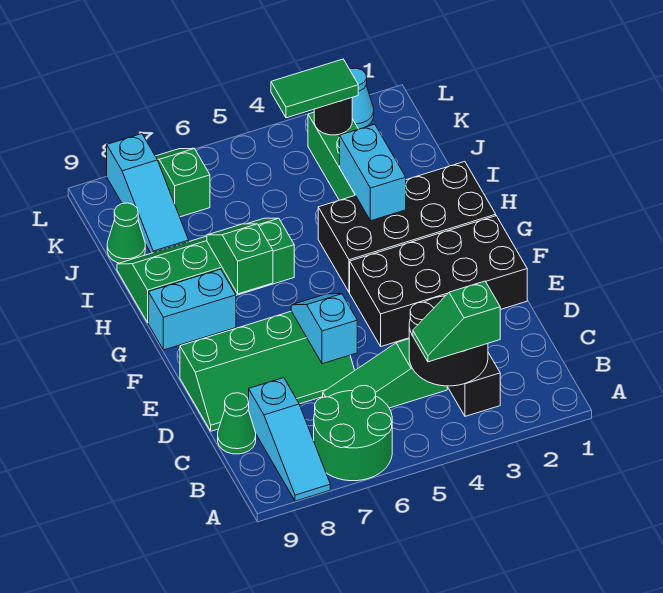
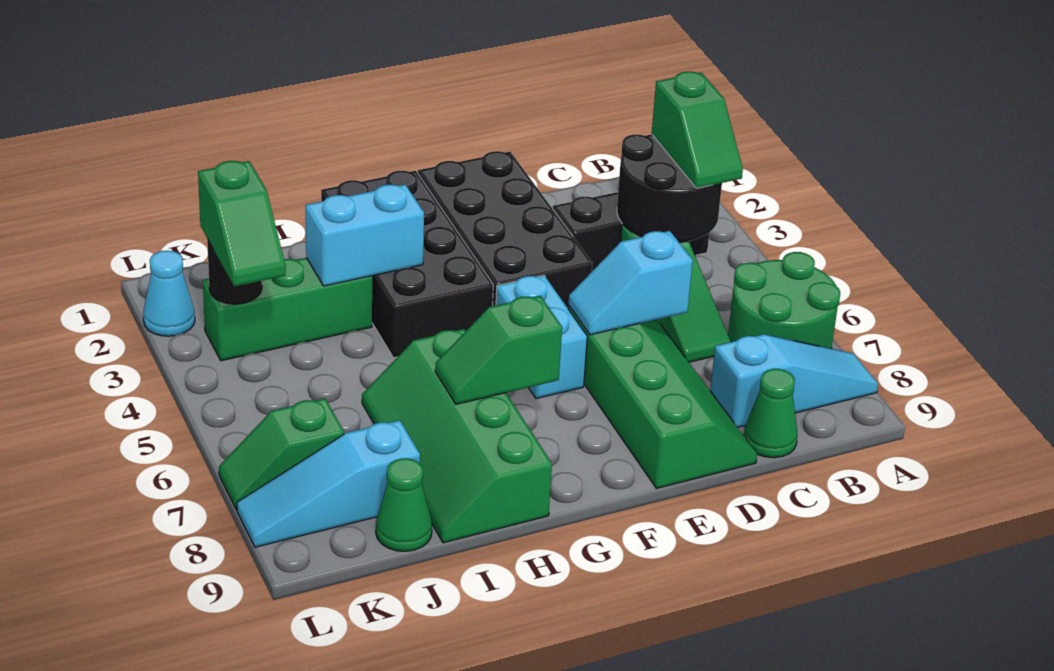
cyan brick G8:G9 level 1 -> cyan brick F5:F6 level 1
cyan slope J8:L8 level 1 top L -> cyan slope J8:L8 level 1 top J
green tile K3:K4 level 3 -> green slope K3:K4 level 3 top 3

